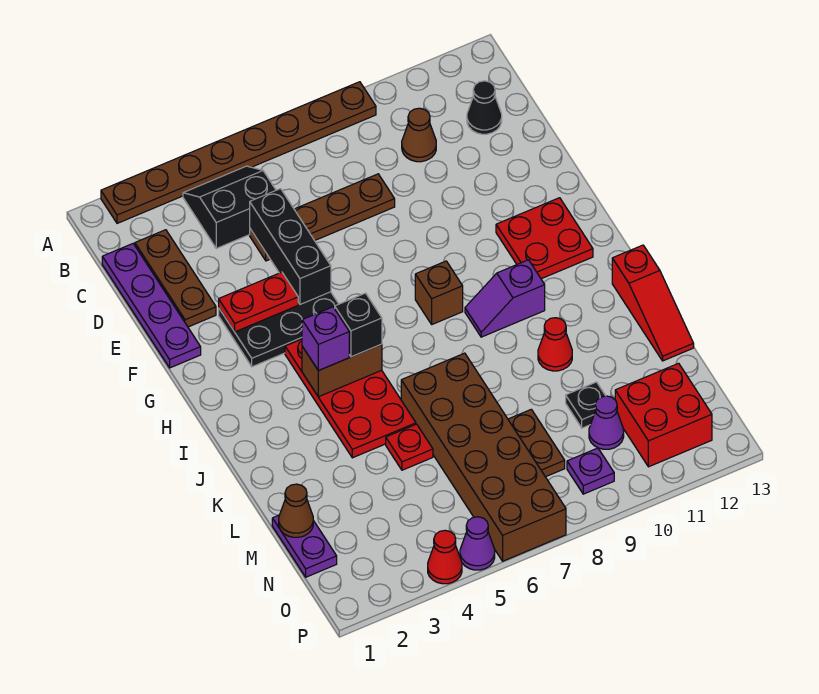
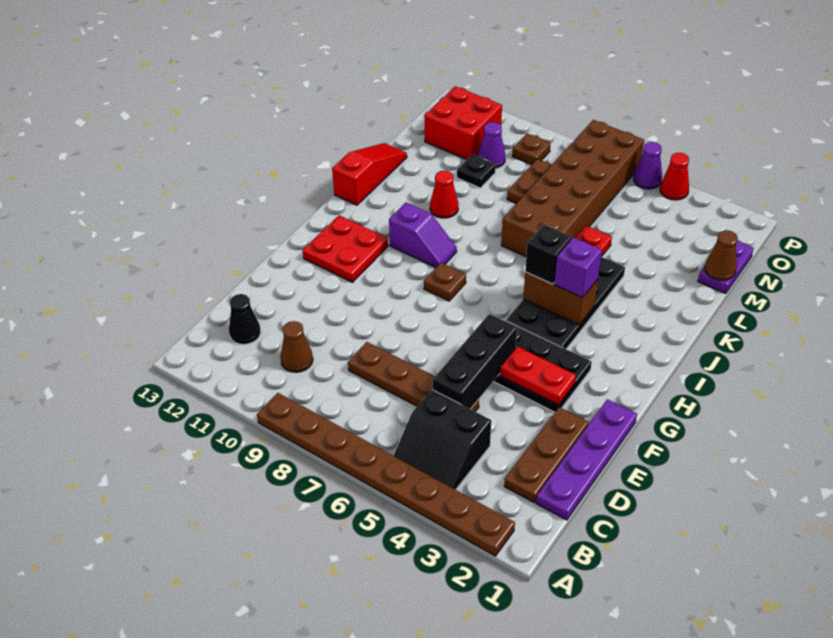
red plate H4:K5 level 1 -> black plate H4:K5 level 1
brown brick H8 level 1 -> brown plate H8 level 1
purple plate O9 level 1 -> brown plate O9 level 1

